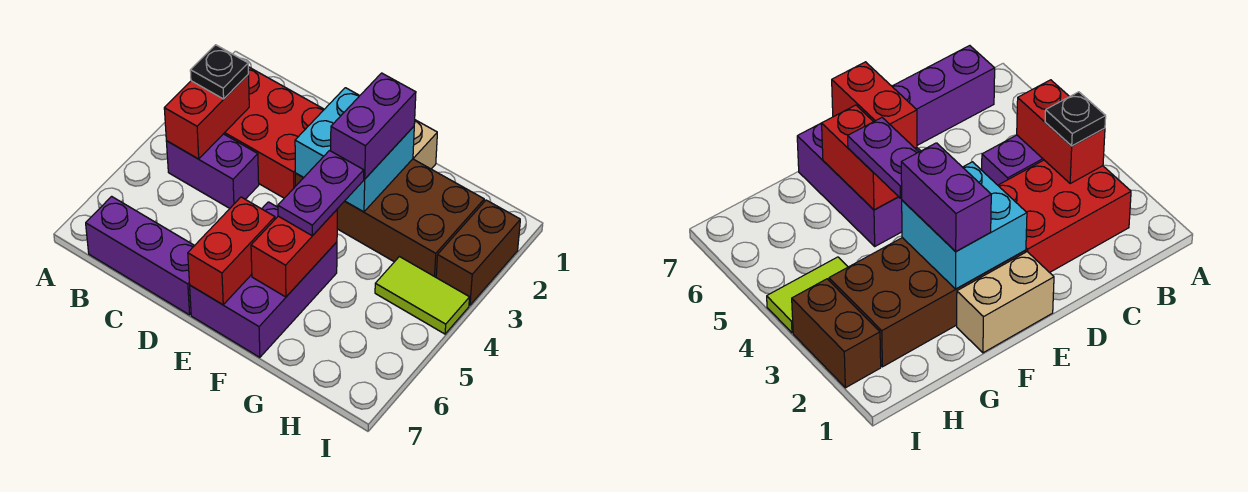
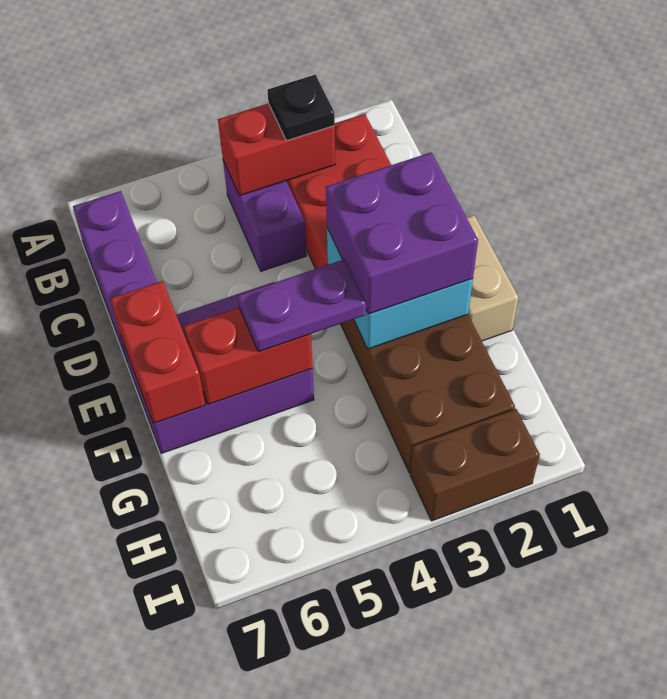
red brick E6:E7 level 2 -> red brick E7:F7 level 2
purple brick F2:F3 level 3 -> purple brick E2:F3 level 3
lime tile H4:I4 level 1 -> none

